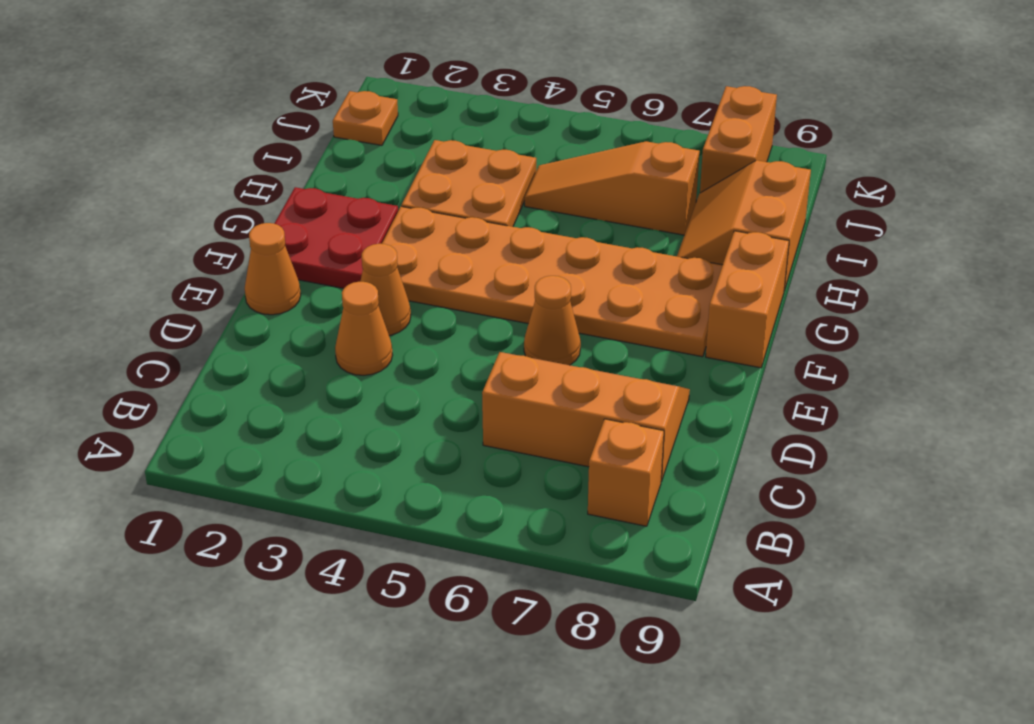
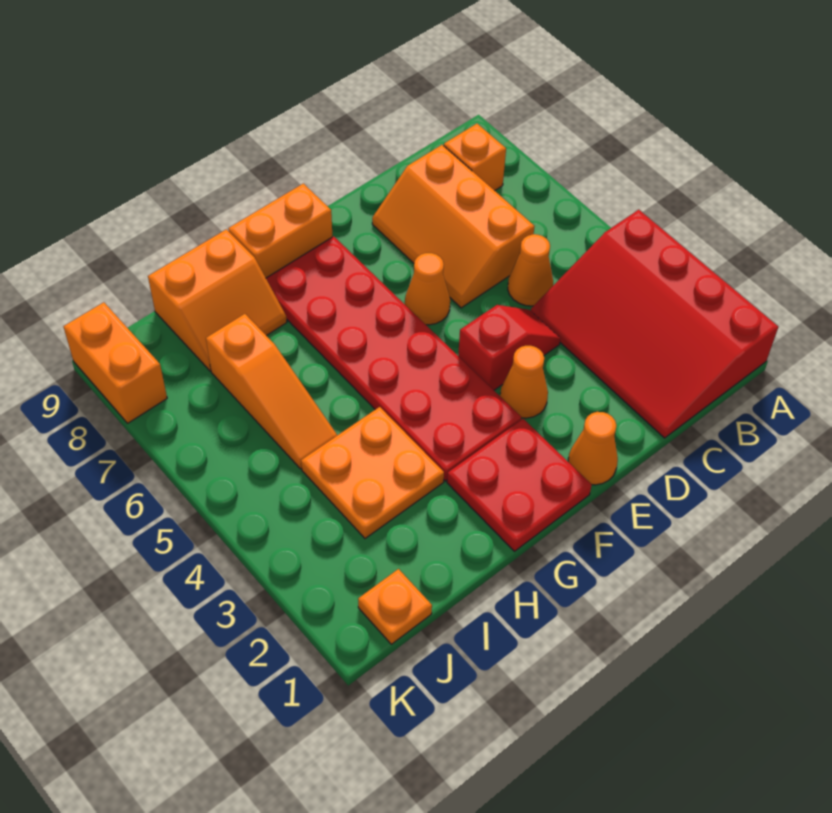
none -> red slope A1:C4 level 1 top A
orange cone D3 level 1 -> orange cone C5 level 1
none -> red slope D4:E4 level 1 top E
orange plate F3:G8 level 1 -> red plate F3:G8 level 1
orange brick J8:K8 level 1 -> orange brick K8:K9 level 1

